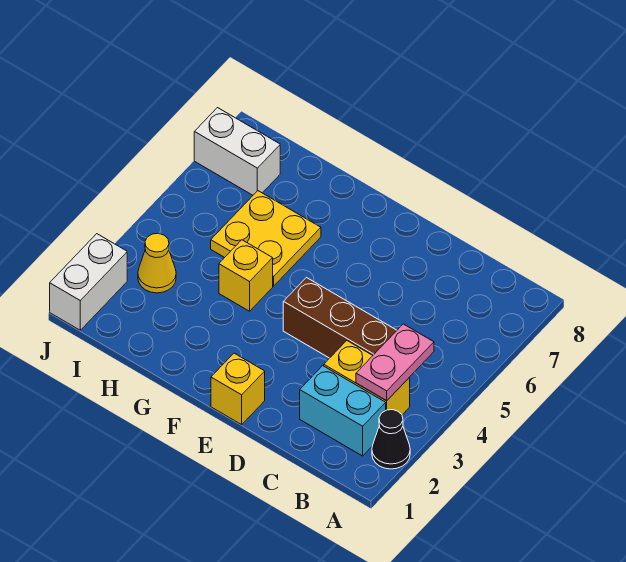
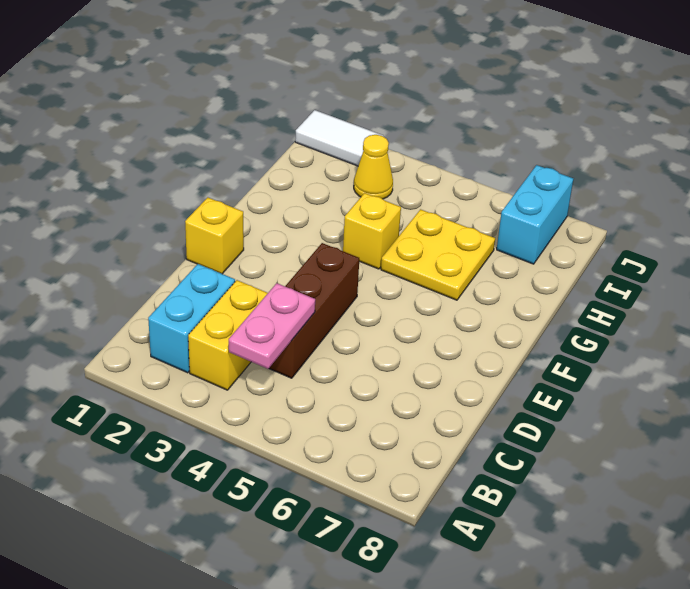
black cone A2 level 1 -> none
pink plate B3:B4 level 2 -> pink plate B4:C4 level 2
white brick I7:J7 level 1 -> cyan brick I7:J7 level 1
white brick J1:J2 level 1 -> white tile J1:J2 level 1

